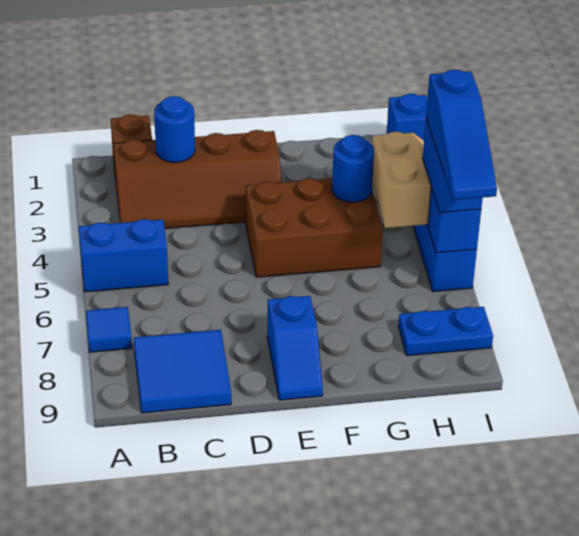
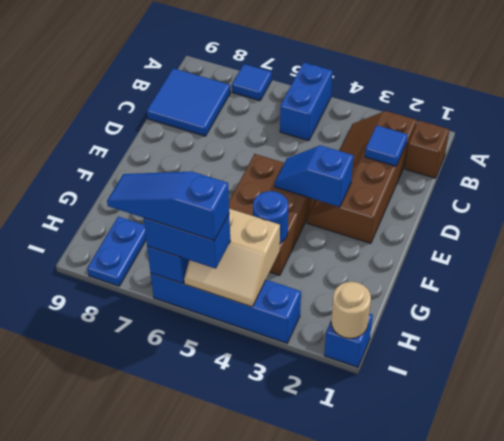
blue round brick C2 level 2 -> blue tile C2 level 2
blue slope E8:E9 level 1 top 8 -> blue slope E3:E4 level 2 top 3
none -> tan round brick I1 level 2

